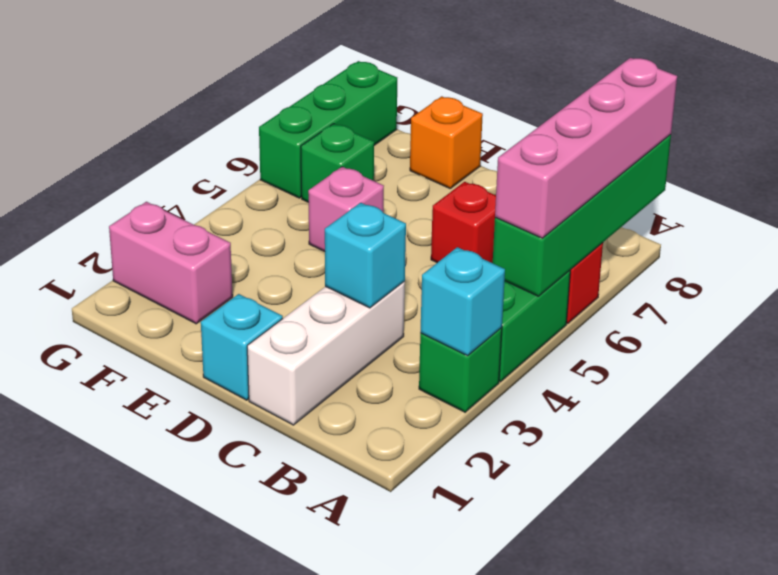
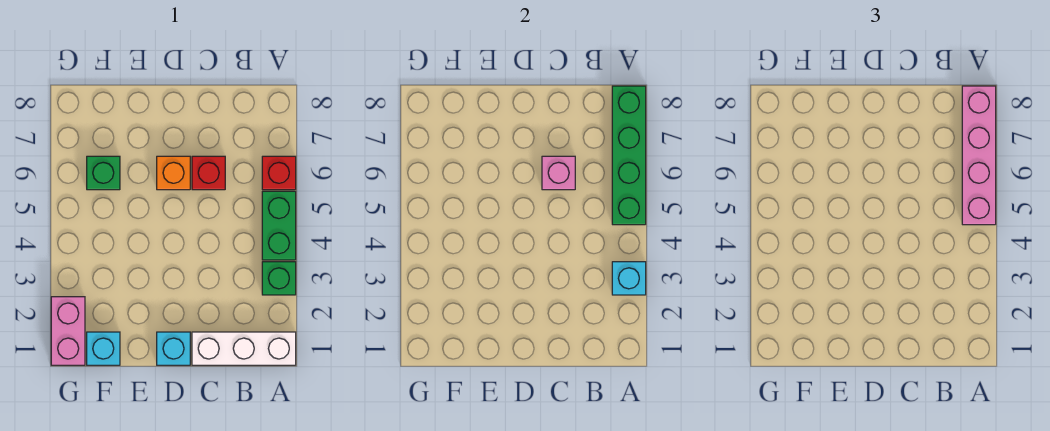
white brick C1:C3 level 1 -> white brick A1:C1 level 1
cyan brick C3 level 2 -> cyan brick F1 level 1
pink brick E5 level 1 -> pink brick C6 level 2
orange brick E8 level 1 -> orange brick D6 level 1
pink brick F2:G2 level 1 -> pink brick G1:G2 level 1
green brick G6:G8 level 1 -> none

